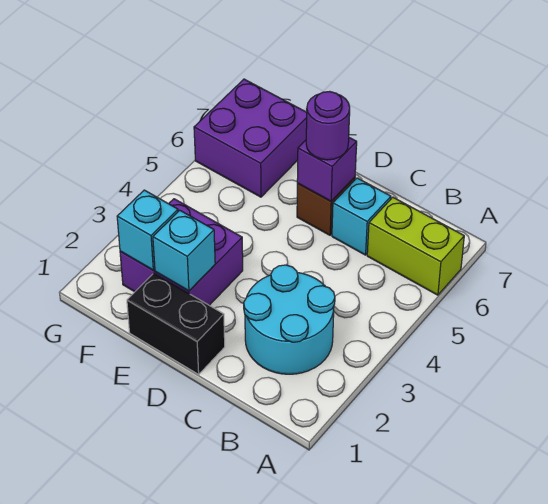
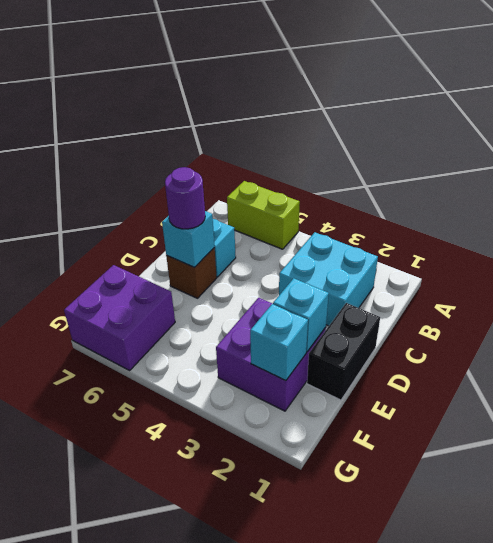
lime brick A6:B6 level 1 -> lime brick A5:A6 level 1
cyan round brick B2:C3 level 1 -> cyan brick B2:C3 level 1
purple brick D6 level 2 -> cyan brick D6 level 2

